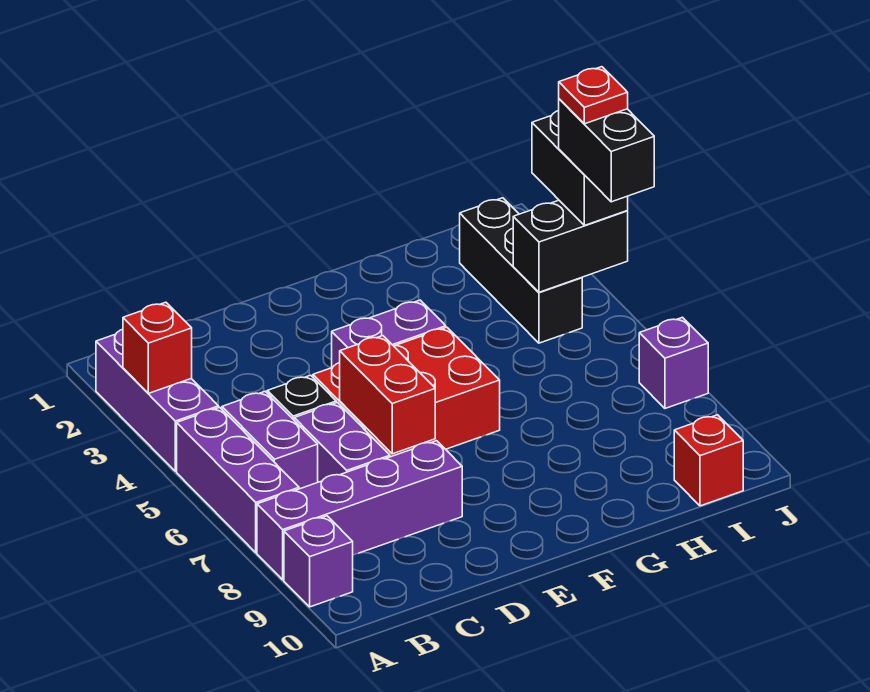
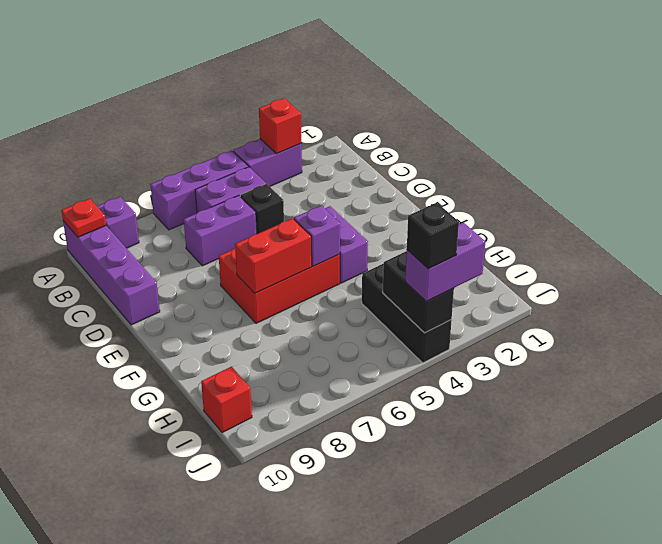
purple brick A2:A4 level 1 -> purple brick A3:A4 level 1
purple brick A8:D8 level 1 -> purple brick A10:D10 level 1
red brick D5:F6 level 1 -> red brick E5:F7 level 1
red brick D6:D7 level 2 -> red brick F6:F7 level 2
black brick I2:I4 level 1 -> black brick H4:J4 level 1
black brick J3:J4 level 3 -> purple brick J3:J4 level 3
black brick J4:J5 level 4 -> black brick J4 level 4
red plate J4 level 5 -> red plate A10 level 2
purple brick J7 level 1 -> purple brick F5 level 2

